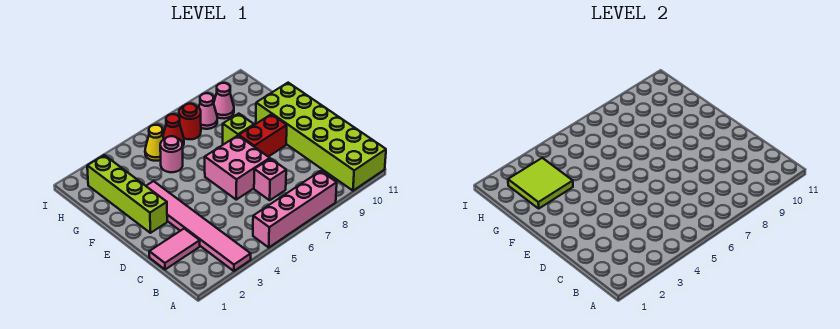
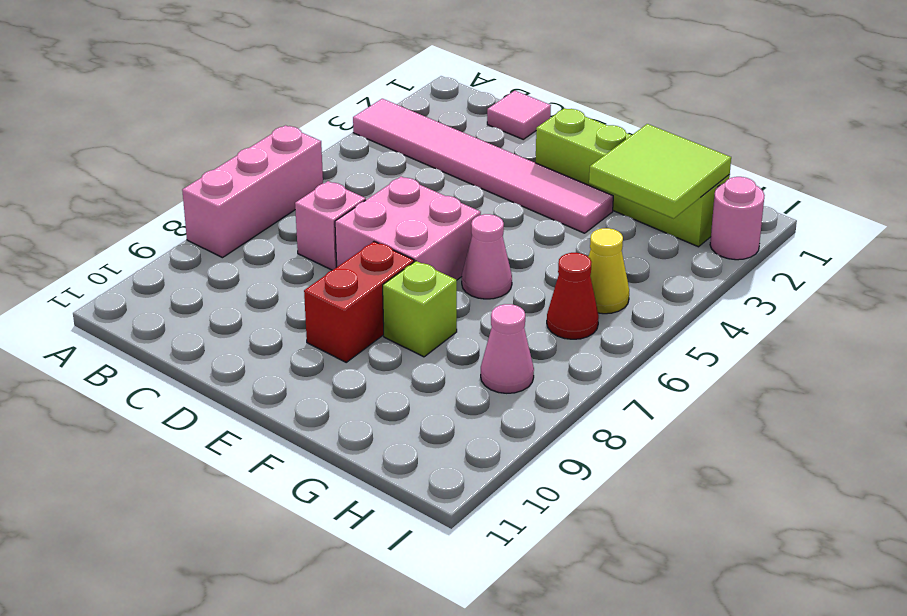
pink brick A5:A8 level 1 -> pink brick A6:A8 level 1
lime brick A10:F11 level 1 -> none
pink tile C1:C2 level 1 -> pink tile C1 level 1
pink round brick G5 level 1 -> pink round brick I2 level 1
red round brick H7 level 1 -> none
pink cone H9 level 1 -> pink cone F6 level 1

